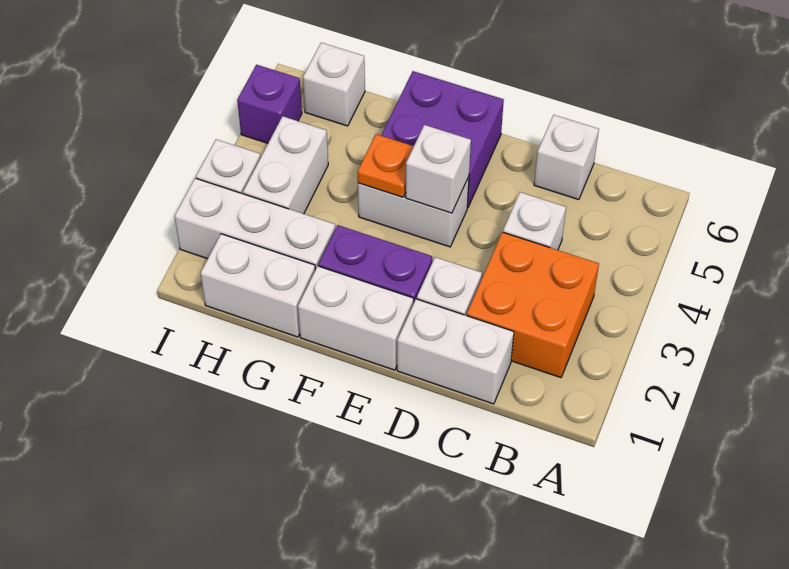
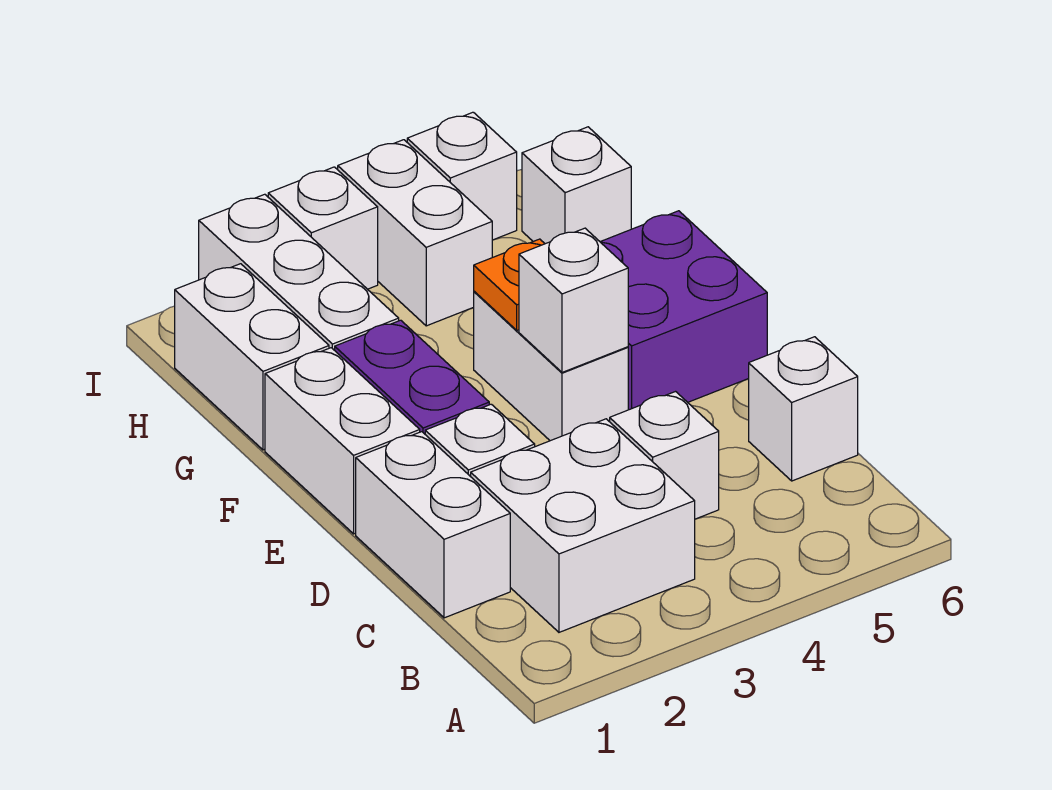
orange brick B2:C3 level 1 -> white brick B2:C3 level 1
white brick H3:H4 level 1 -> white brick H4:I4 level 1
purple brick I5 level 1 -> white brick I5 level 1

